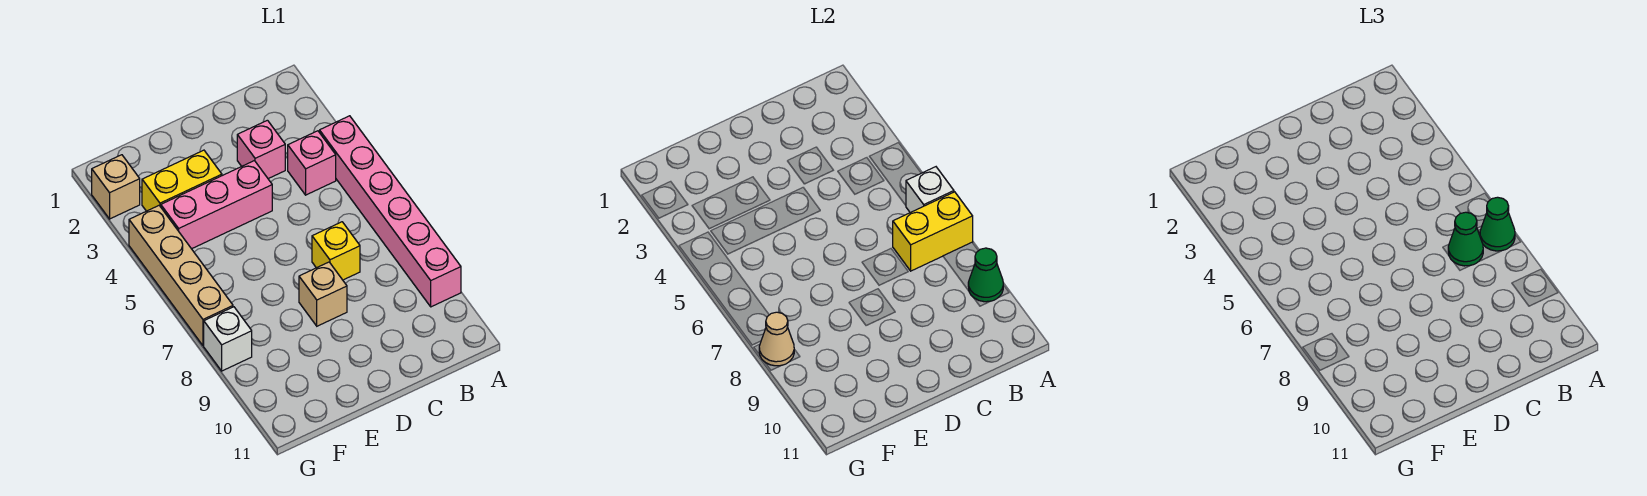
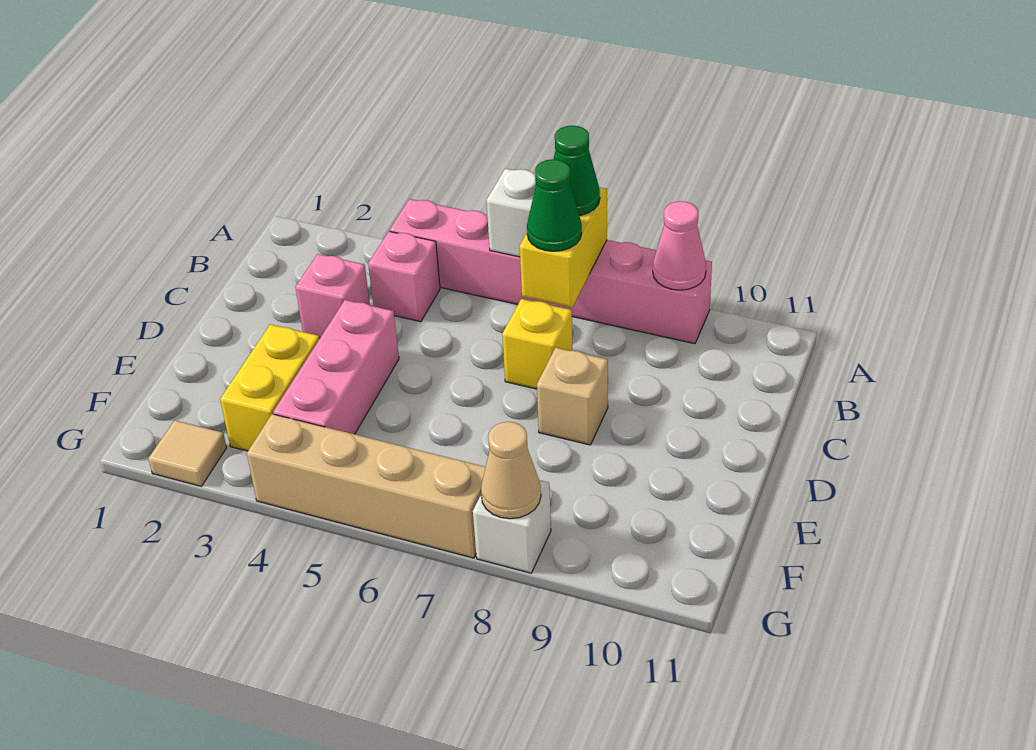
green cone A9 level 2 -> pink cone A9 level 2
tan brick G2 level 1 -> tan tile G2 level 1

